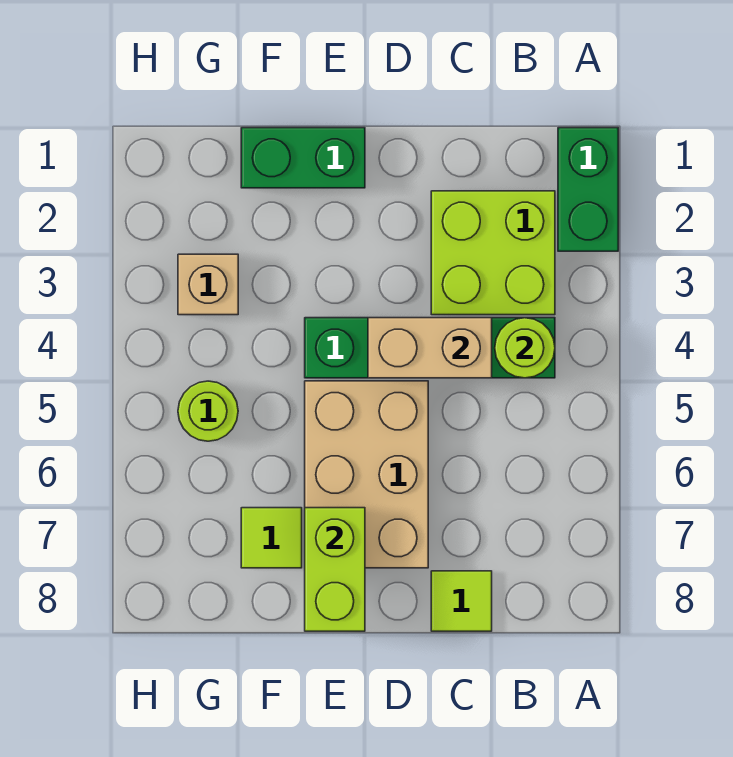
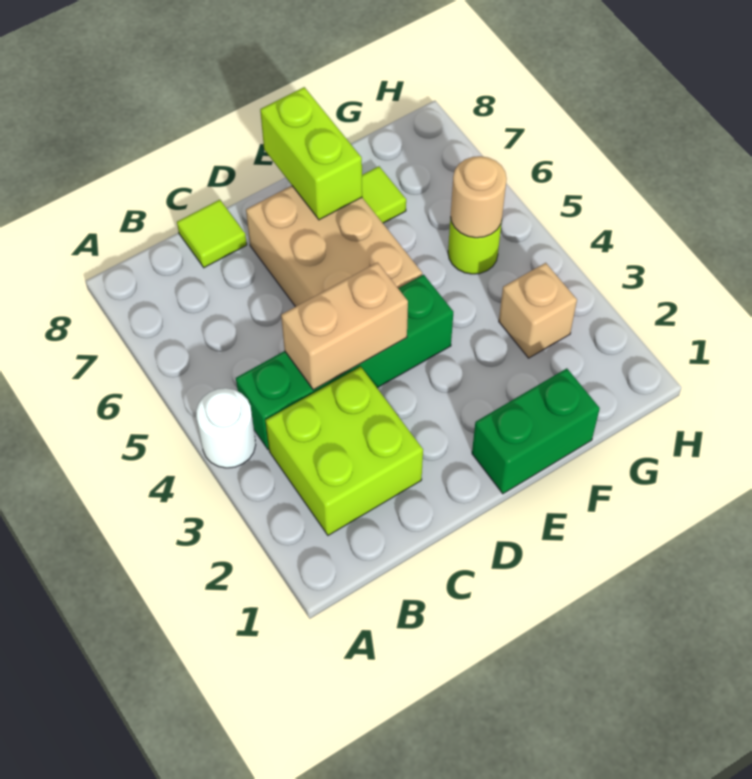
green brick A1:A2 level 1 -> none
none -> white round brick A4 level 1
lime round brick B4 level 2 -> none
none -> tan round brick G5 level 2

